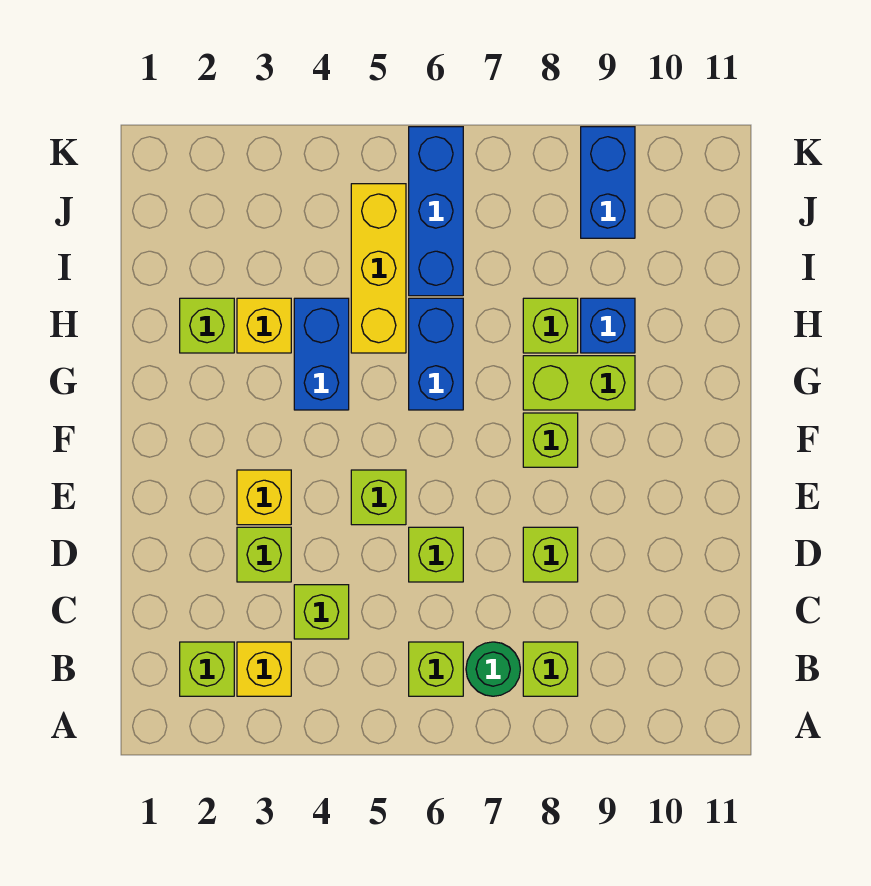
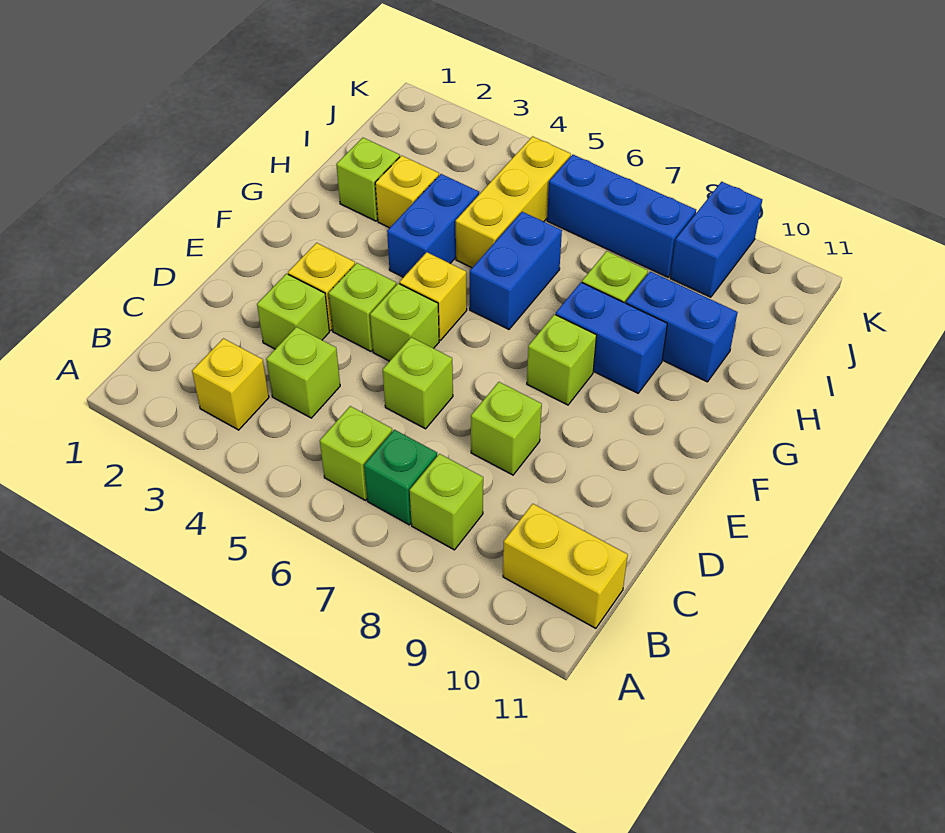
lime brick B2 level 1 -> lime brick E4 level 1
green round brick B7 level 1 -> green brick B7 level 1
none -> yellow brick B10:B11 level 1
none -> yellow brick F5 level 1
lime brick G8:G9 level 1 -> blue brick G8:G9 level 1
blue brick H9 level 1 -> blue brick H9:H10 level 1
blue brick I6:K6 level 1 -> blue brick J6:J8 level 1

